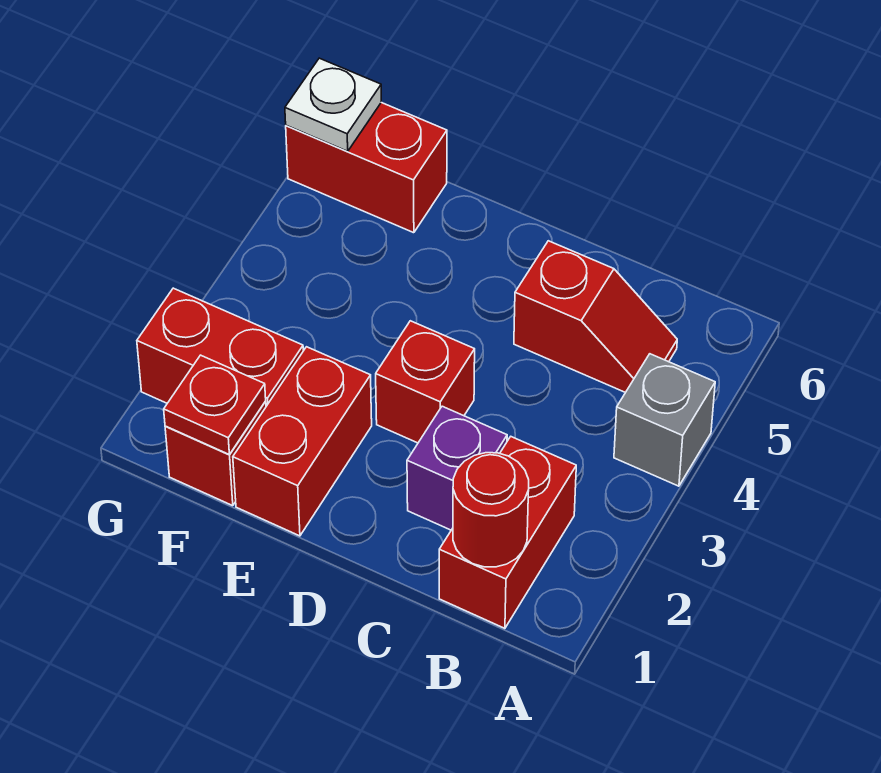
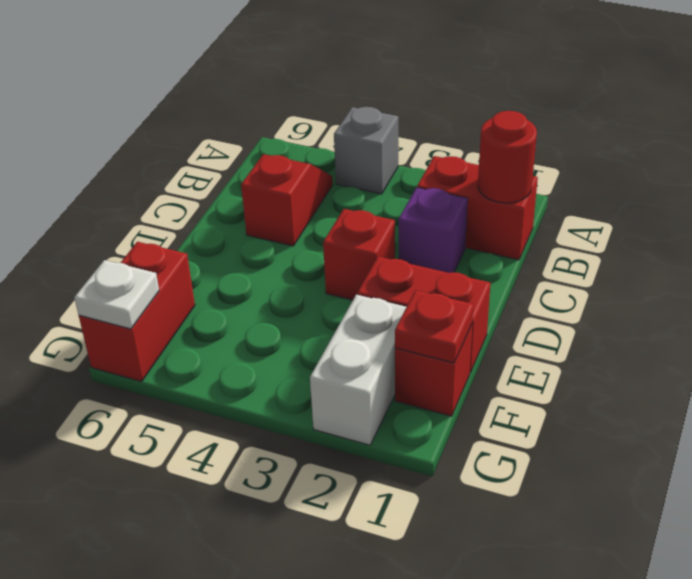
red brick F2:G2 level 1 -> white brick F2:G2 level 1

